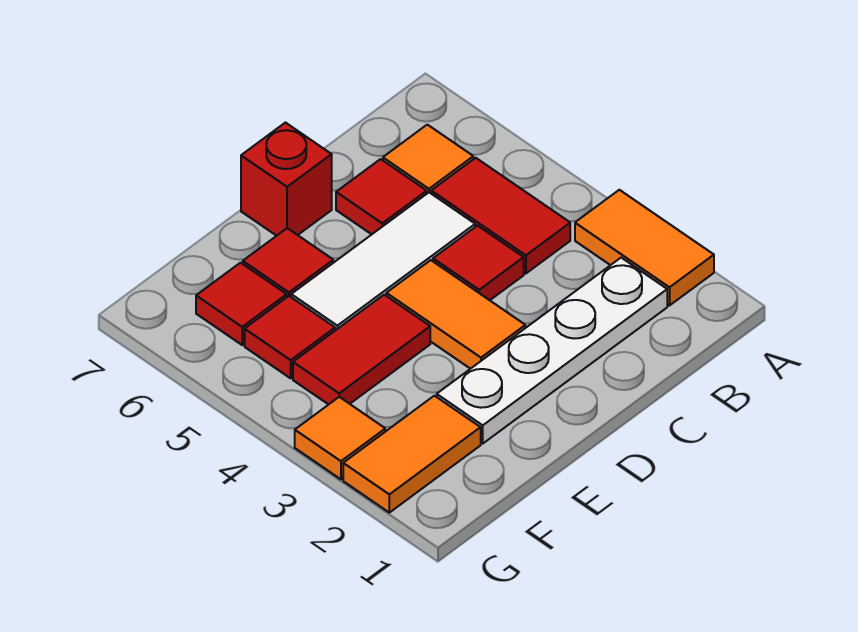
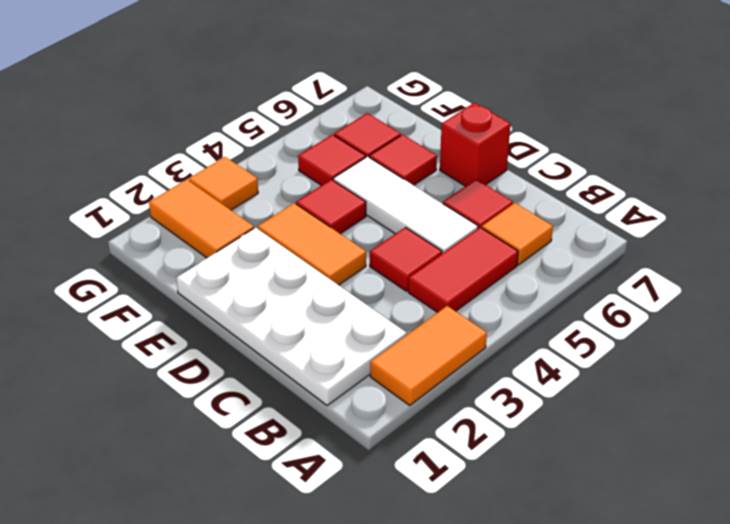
white plate B2:E2 level 1 -> white plate B1:E2 level 1
orange tile D3:D4 level 1 -> orange tile D3:E3 level 1
red tile E4:F4 level 1 -> red tile E4 level 1

